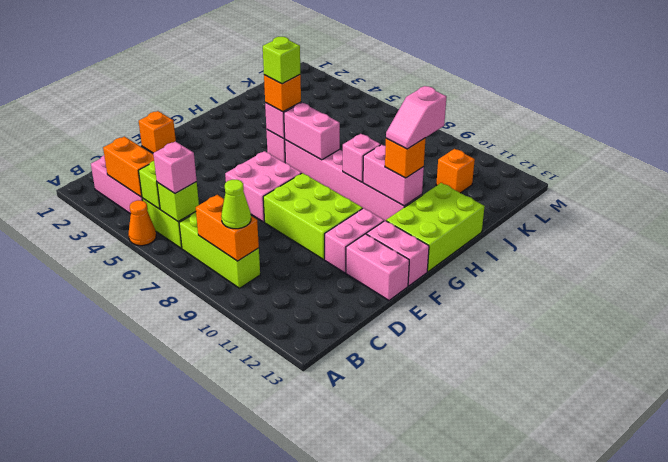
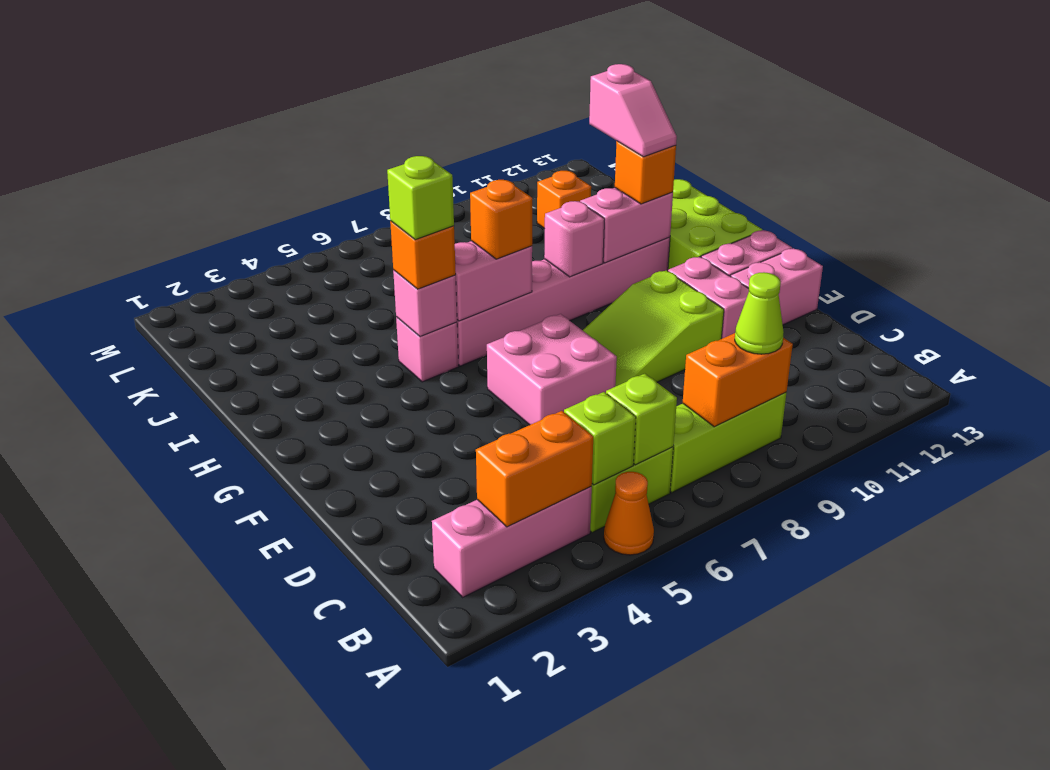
pink brick B6 level 3 -> none
orange brick E1 level 1 -> orange brick H7 level 3
lime brick E8:F10 level 1 -> lime slope E8:F10 level 1 top 10

